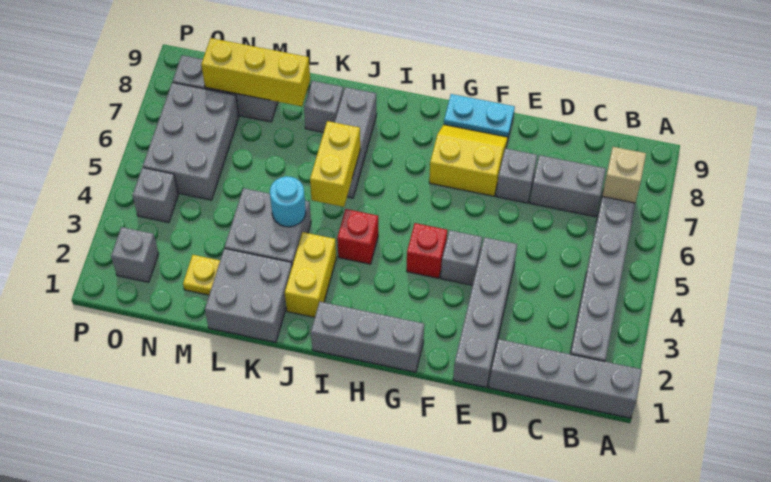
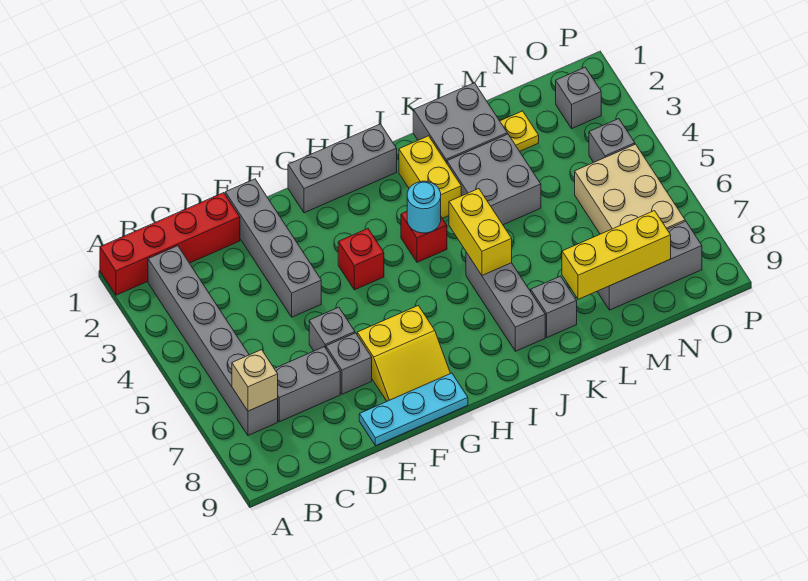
grey brick A1:D1 level 1 -> red brick A1:D1 level 1
grey brick F4 level 1 -> grey brick E6 level 1
cyan plate F9:G9 level 1 -> cyan plate E9:G9 level 1
cyan round brick K4 level 2 -> cyan round brick I4 level 2
grey brick N5:O7 level 1 -> tan brick N5:O7 level 1

